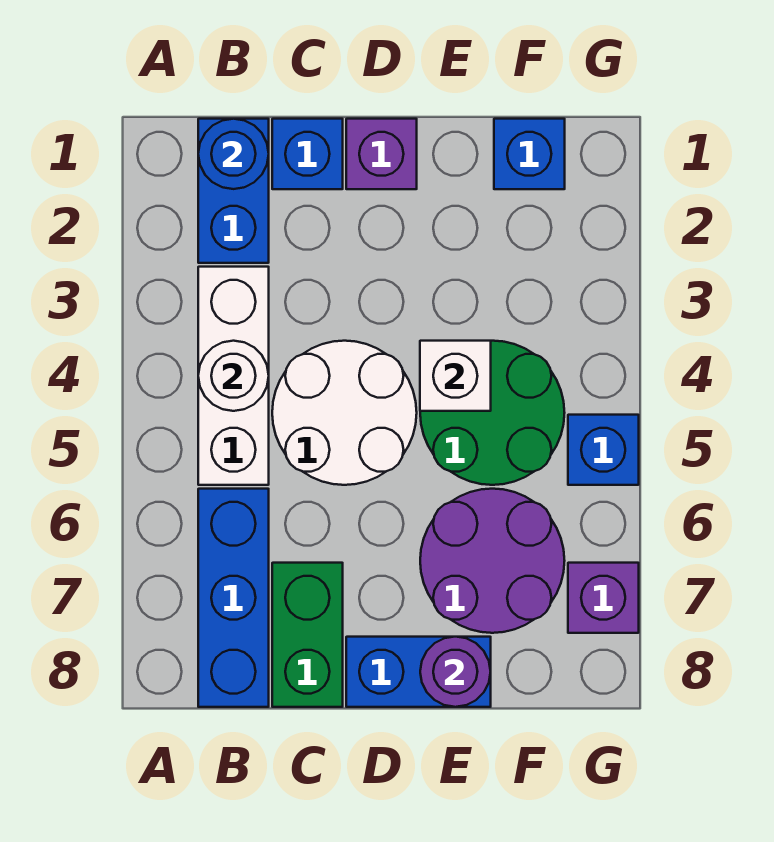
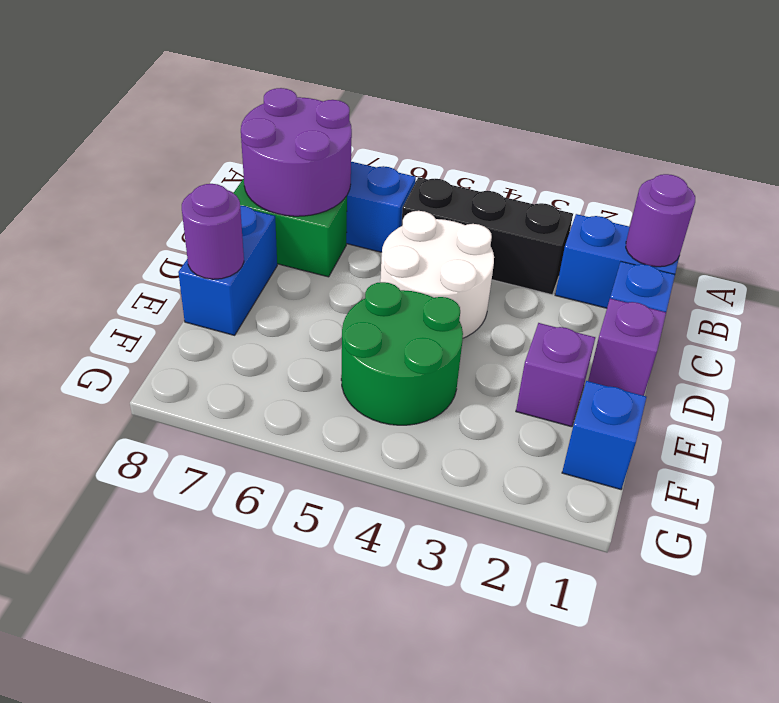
blue round brick B1 level 2 -> purple round brick B1 level 2
white brick B3:B5 level 1 -> black brick B3:B5 level 1
white round brick B4 level 2 -> none
white brick E4 level 2 -> none
purple round brick E6:F7 level 1 -> purple round brick B7:C8 level 2
blue brick G5 level 1 -> none
purple brick G7 level 1 -> purple brick E2 level 1

